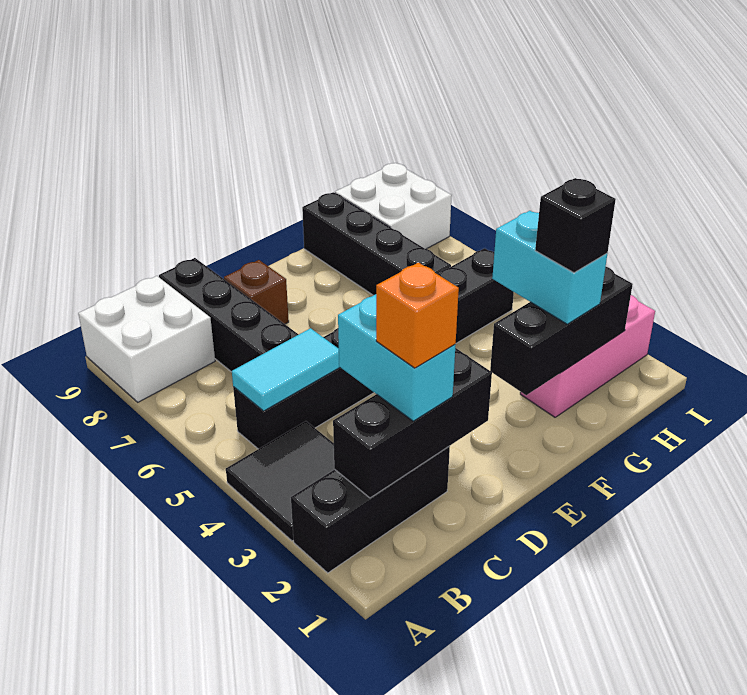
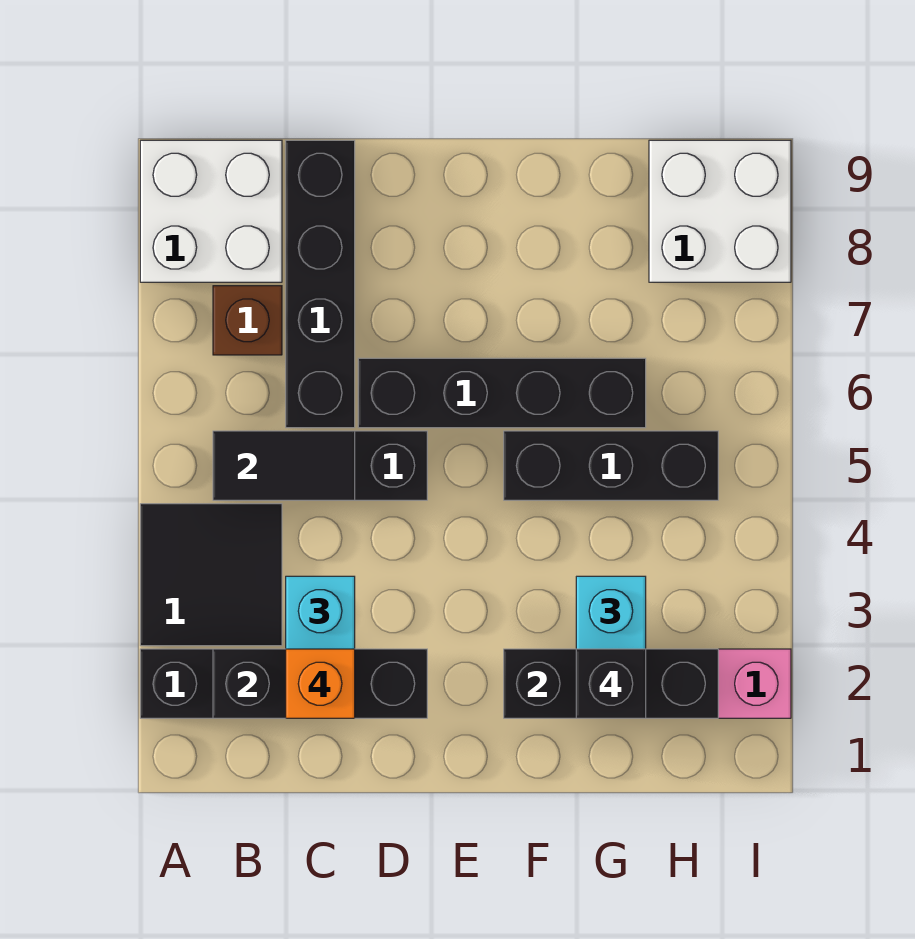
cyan tile B5:C5 level 2 -> black tile B5:C5 level 2
brown brick D8 level 1 -> brown brick B7 level 1
black brick G6:G9 level 1 -> black brick D6:G6 level 1

